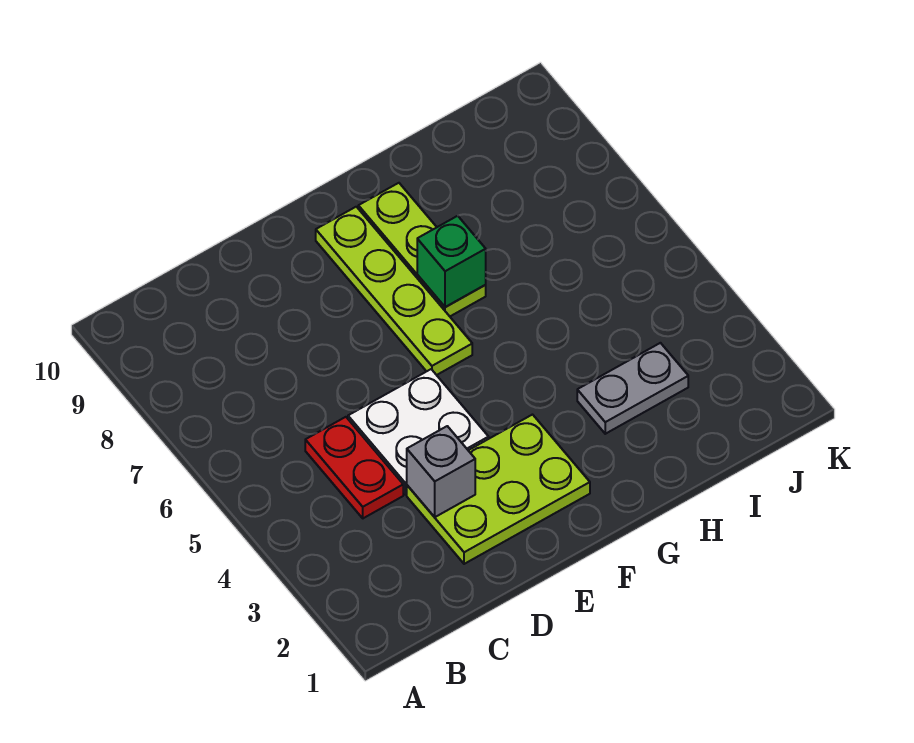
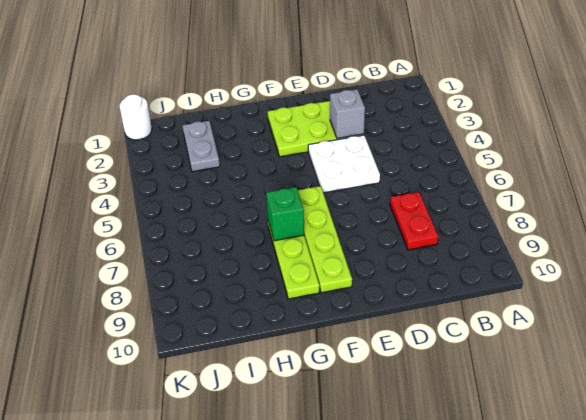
red plate C4:C5 level 1 -> red plate C7:C8 level 1
grey plate H3:I3 level 1 -> grey plate I2:I3 level 1
none -> white round brick K1 level 1

